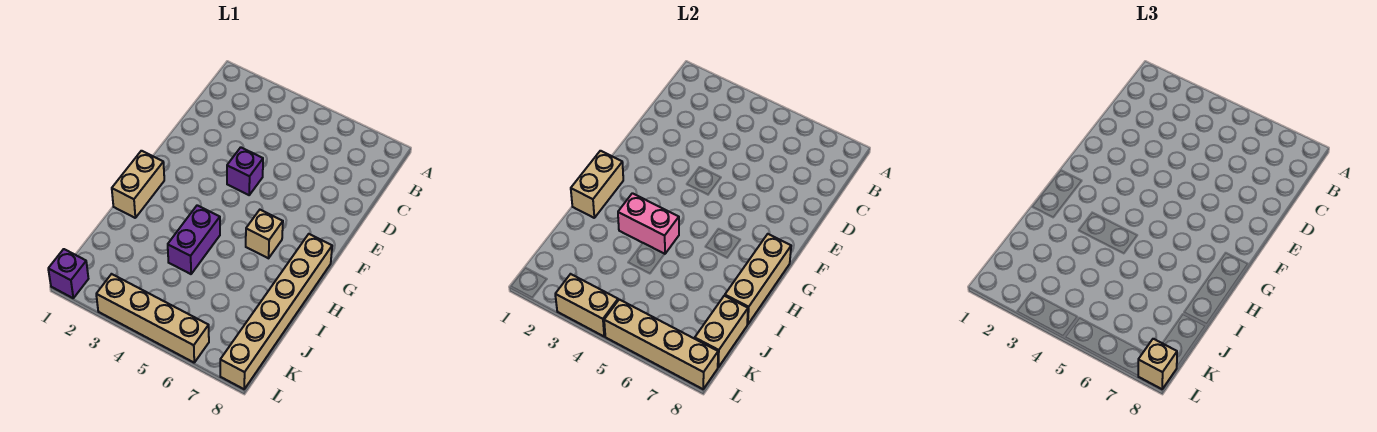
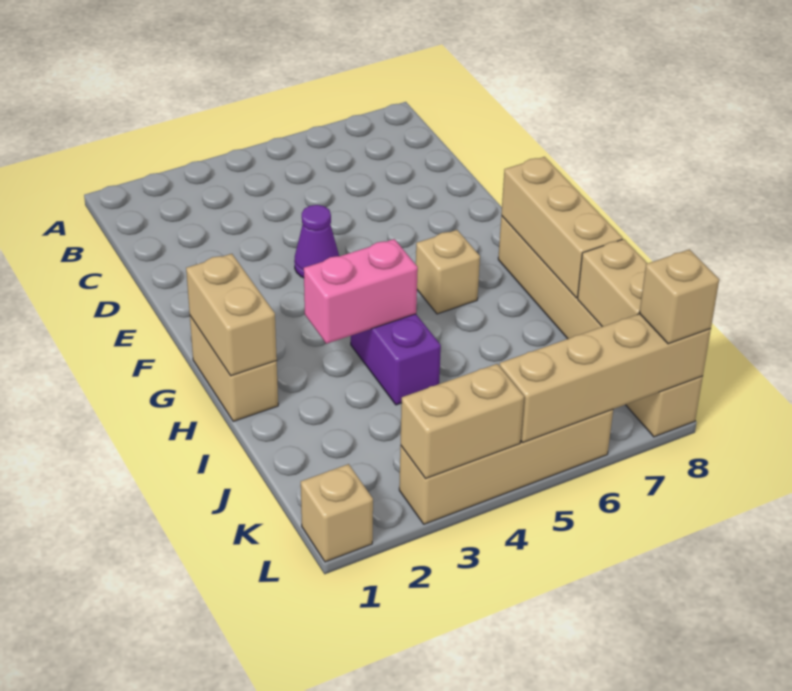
purple brick E4 level 1 -> purple cone E4 level 1
purple brick L1 level 1 -> tan brick L1 level 1

